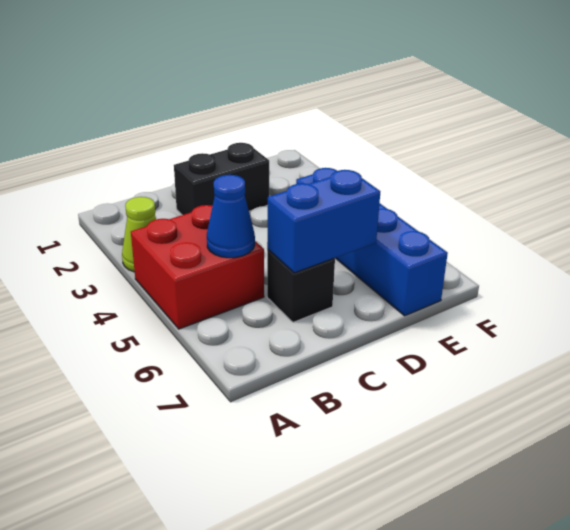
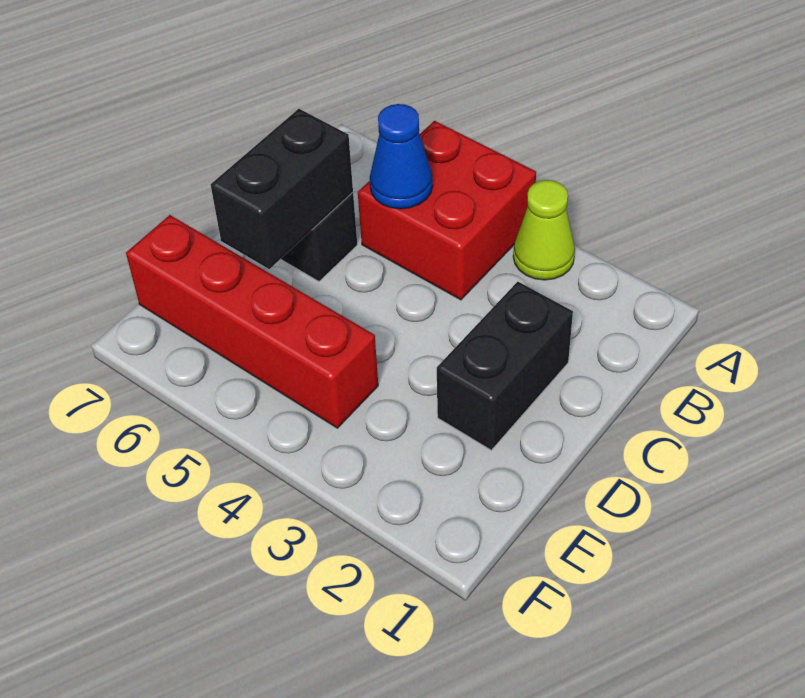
blue brick C6:D6 level 2 -> black brick C6:D6 level 2
blue brick E4:E7 level 1 -> red brick E4:E7 level 1

